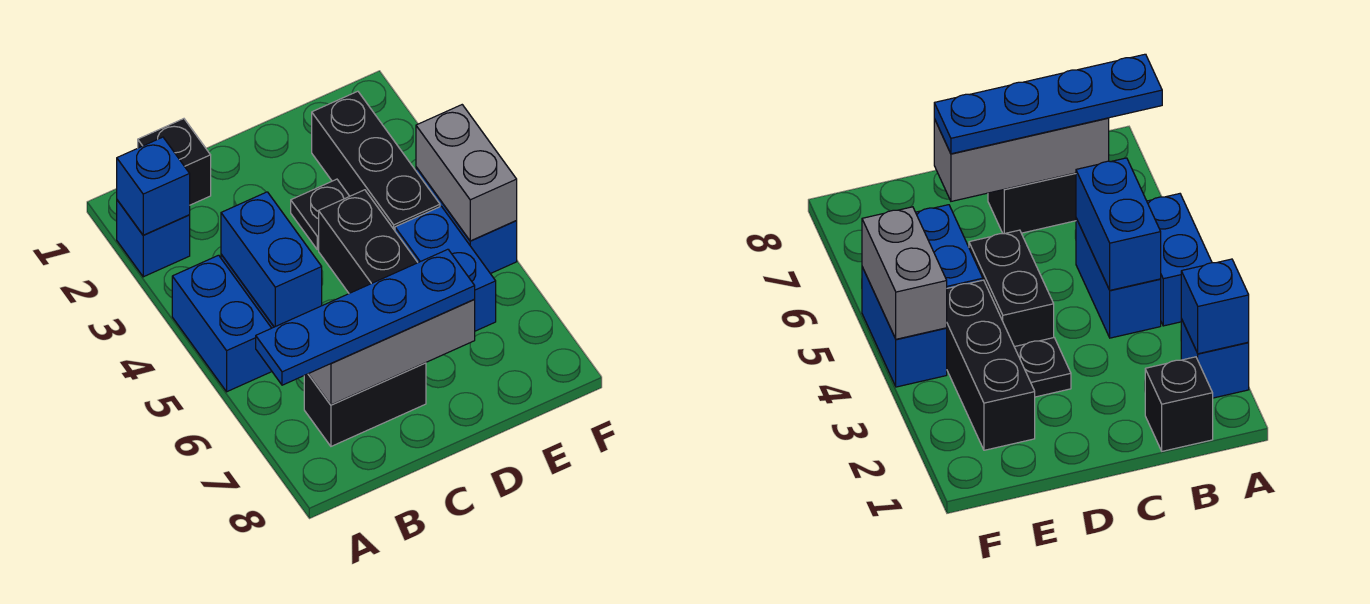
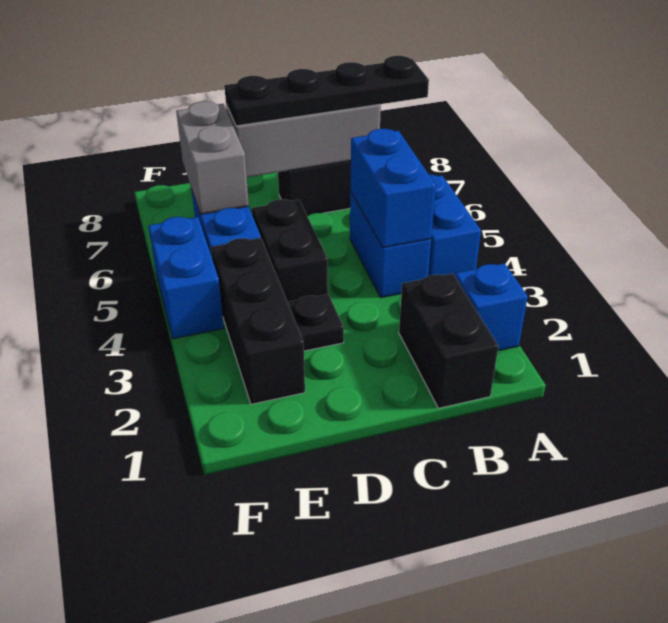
blue brick A2 level 2 -> none
blue plate A7:D7 level 3 -> black plate A7:D7 level 3
black brick B1 level 1 -> black brick B1:B2 level 1
grey brick F4:F5 level 2 -> grey brick E6:E7 level 2

